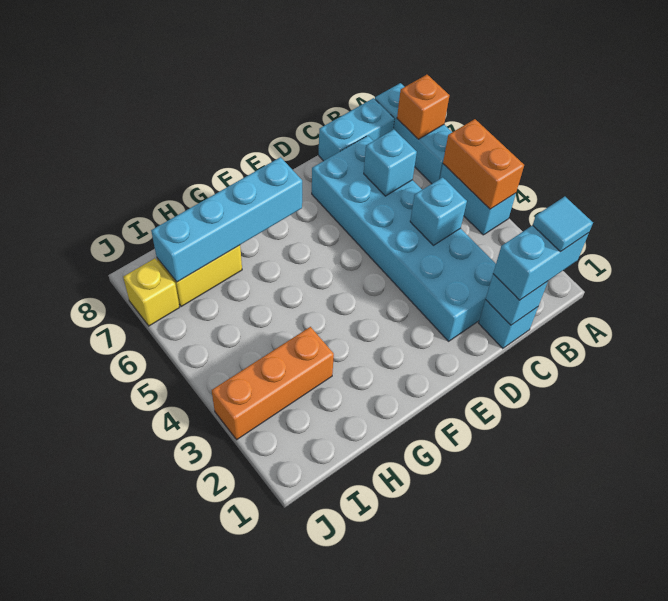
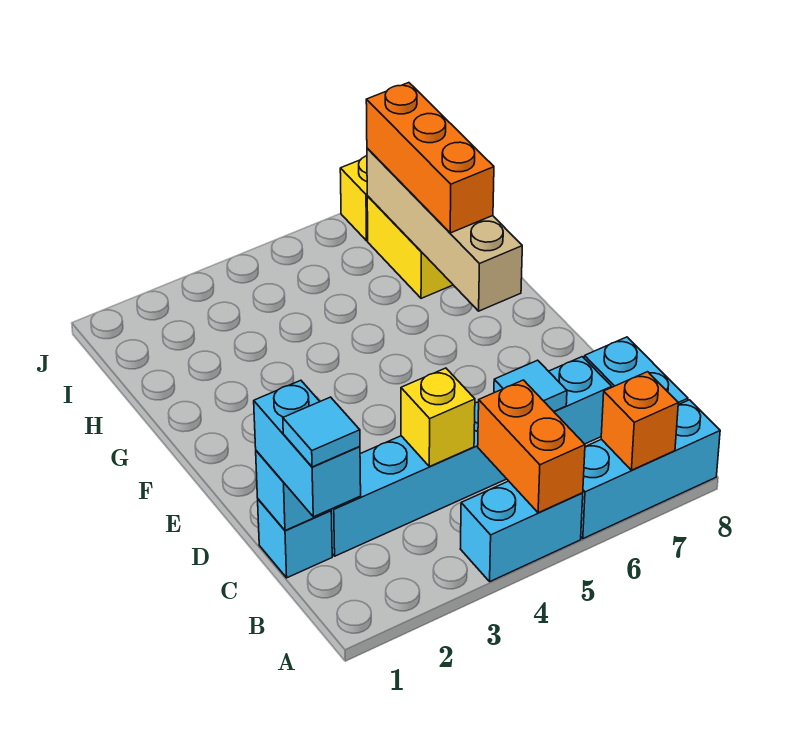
orange brick A4:A5 level 2 -> orange brick A5:B5 level 2
cyan brick C2:D7 level 1 -> cyan brick C2:C7 level 1
cyan brick C4 level 2 -> yellow brick C4 level 2
cyan brick C6 level 2 -> cyan tile C6 level 2
cyan brick F7:I7 level 2 -> tan brick F7:I7 level 2
orange brick H3:J3 level 1 -> orange brick G7:I7 level 3

